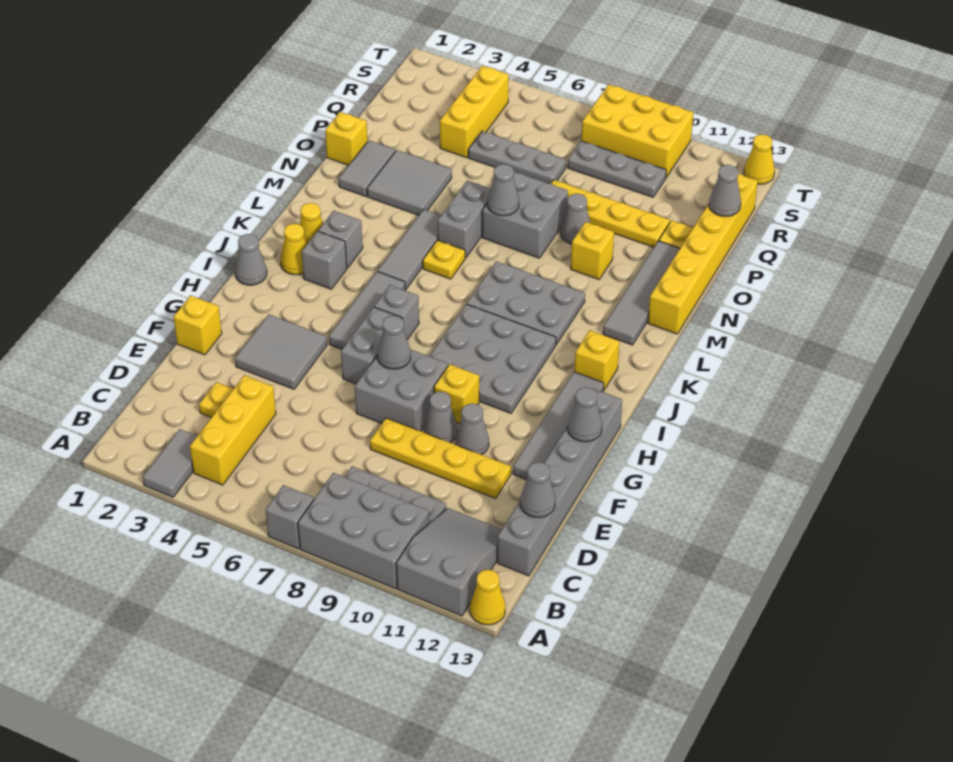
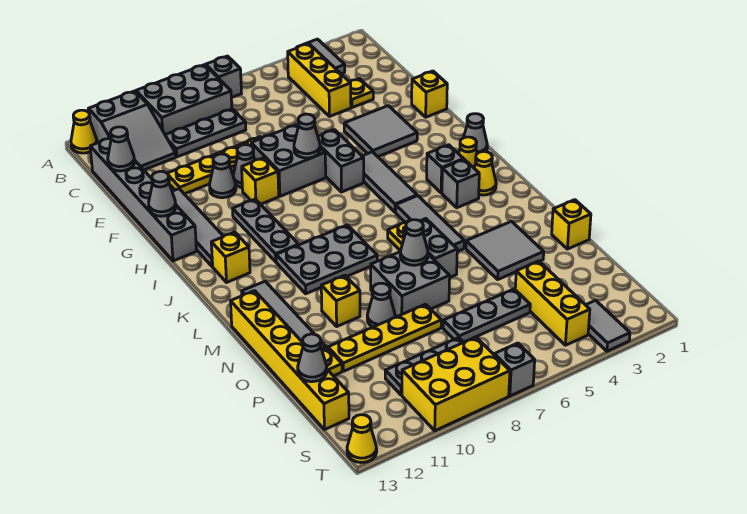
grey plate H8:J10 level 1 -> grey plate H10:J10 level 1
grey brick I6 level 1 -> grey brick T7 level 1
grey tile N2:O2 level 1 -> grey tile S3:T3 level 1

